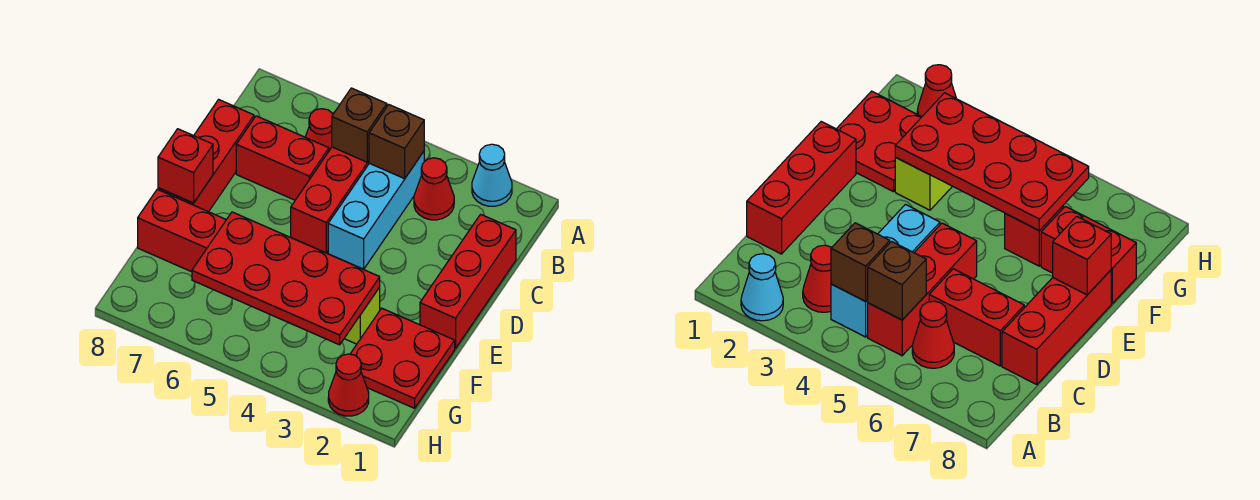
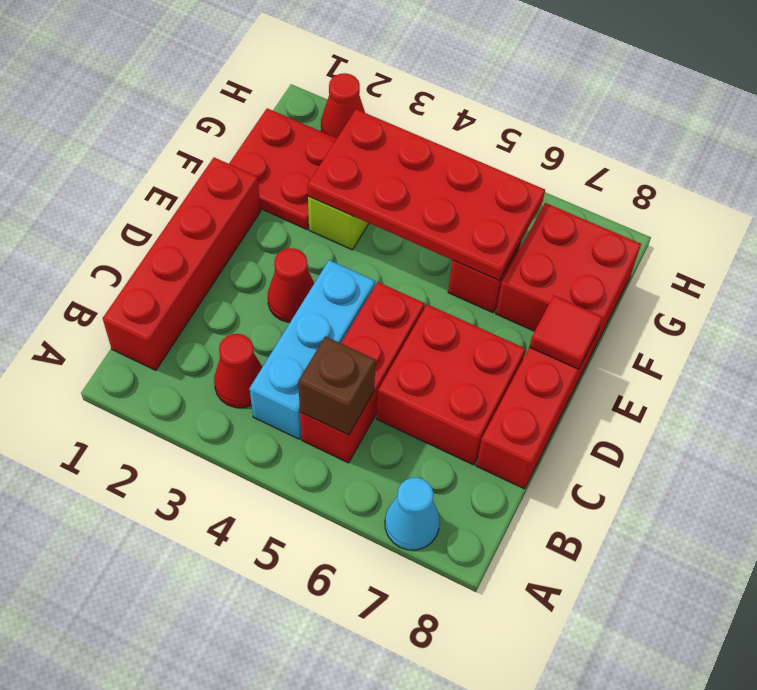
cyan cone A2 level 1 -> cyan cone A7 level 1
brown brick B4 level 2 -> none
red cone B6 level 1 -> red cone D3 level 1
red brick C1:E1 level 1 -> red brick B1:E1 level 1
red brick C6:C7 level 1 -> red brick C6:D7 level 1
red brick E8 level 2 -> red tile E8 level 2
red brick F7:F8 level 1 -> red brick F7:G8 level 1

